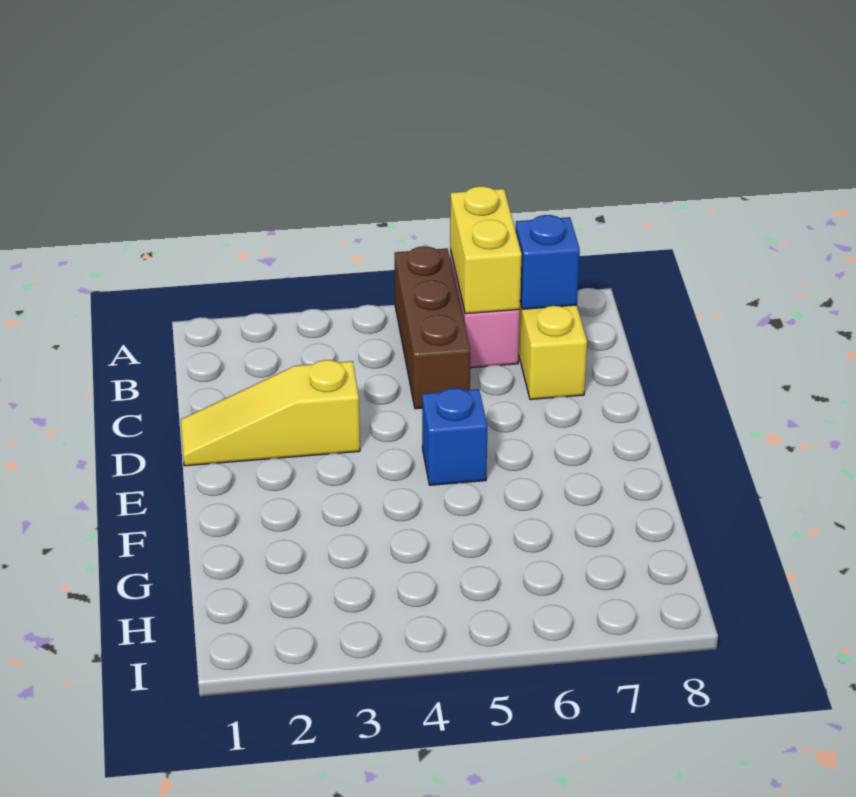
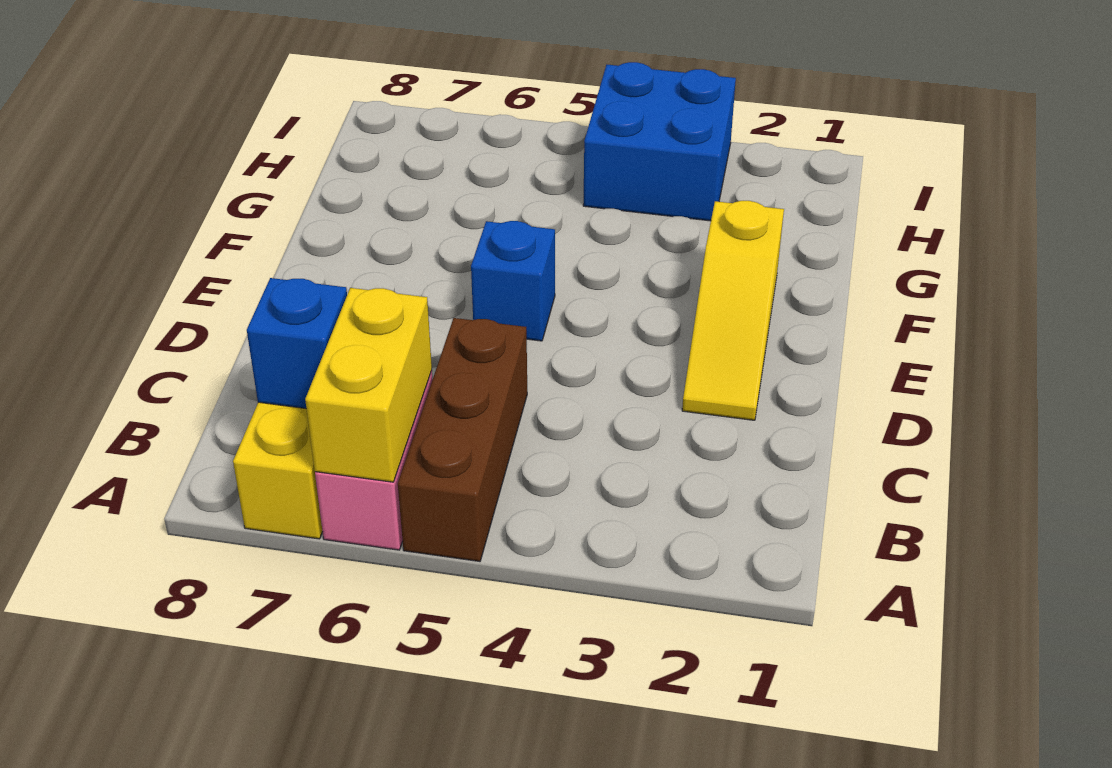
yellow slope D1:D3 level 1 top 3 -> yellow slope D2:F2 level 1 top F
none -> blue brick H3:I4 level 1

